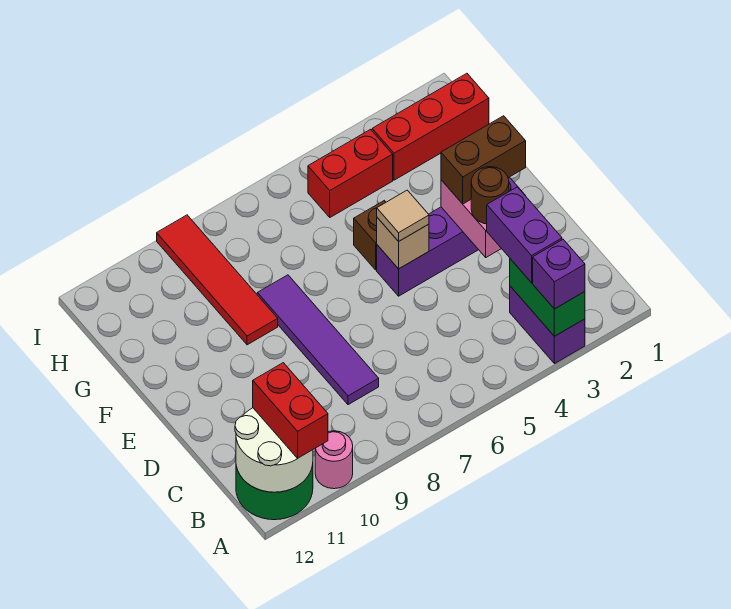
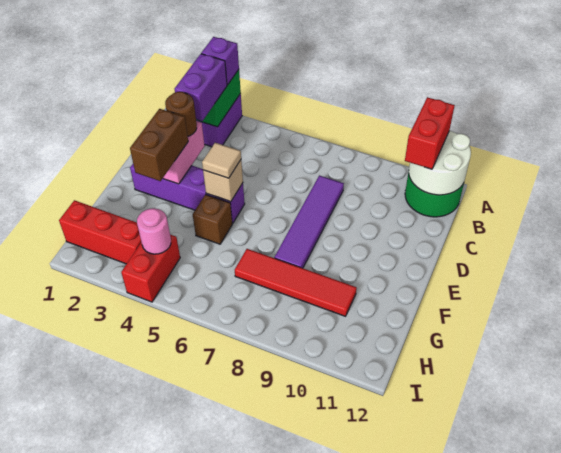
pink round brick A10 level 1 -> pink round brick H4 level 2
brown brick E2:E3 level 3 -> brown brick E3:F3 level 3
red tile F9:I9 level 1 -> red tile G7:G10 level 1
red brick H4:H5 level 1 -> red brick H4:I4 level 1

